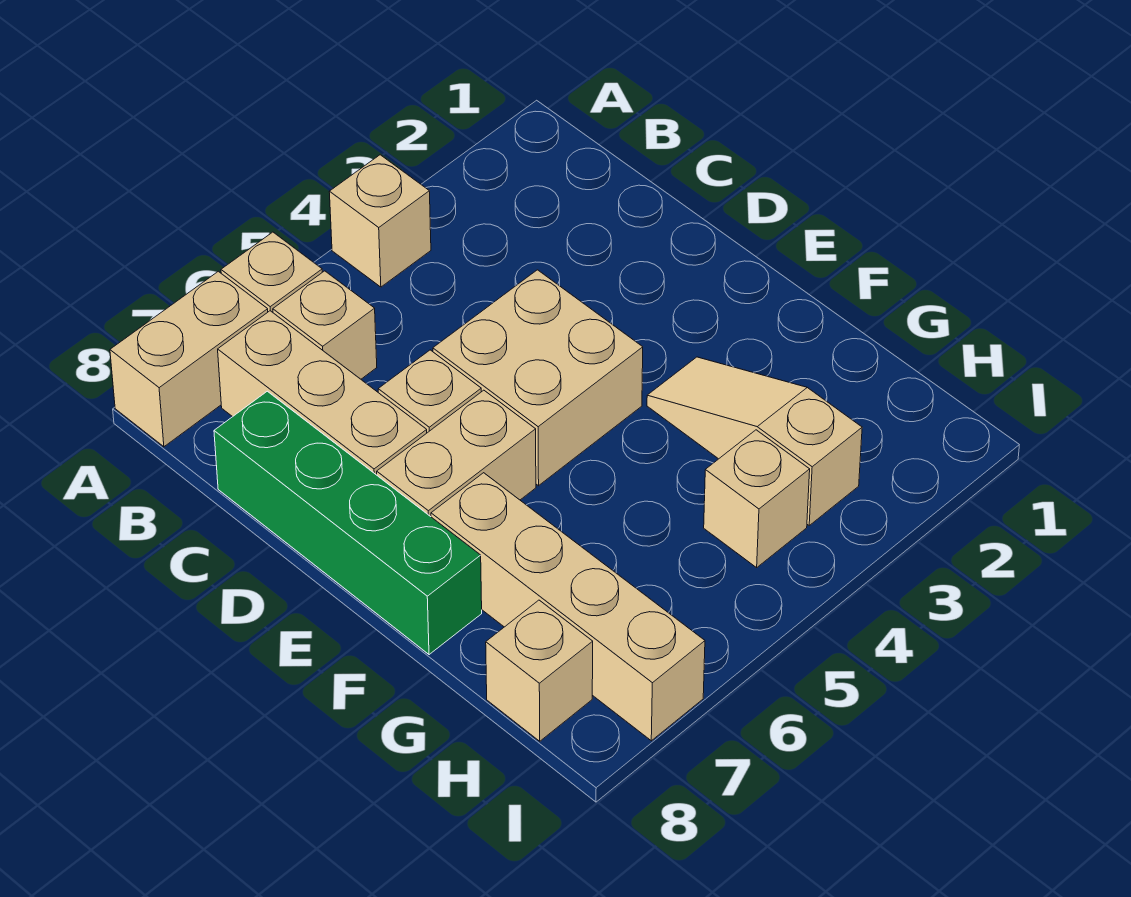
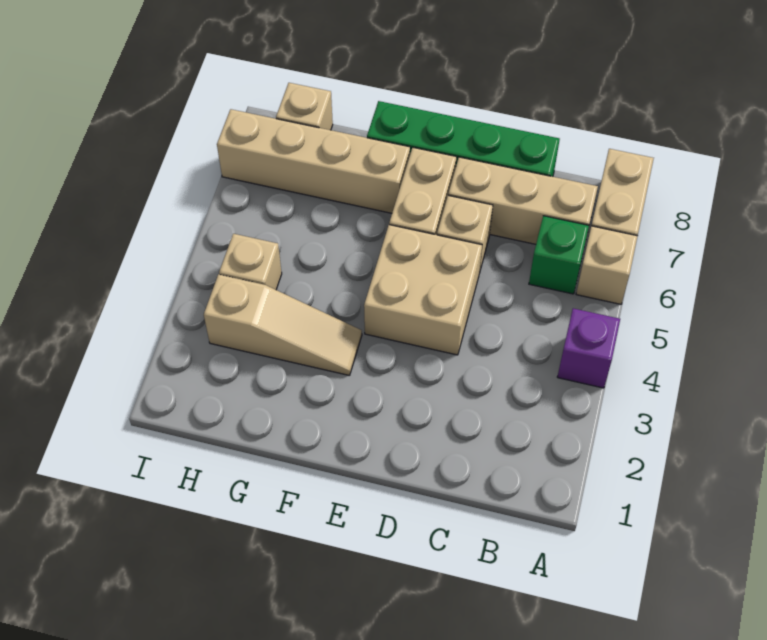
tan brick A4 level 1 -> purple brick A4 level 1
tan brick B6 level 1 -> green brick B6 level 1

